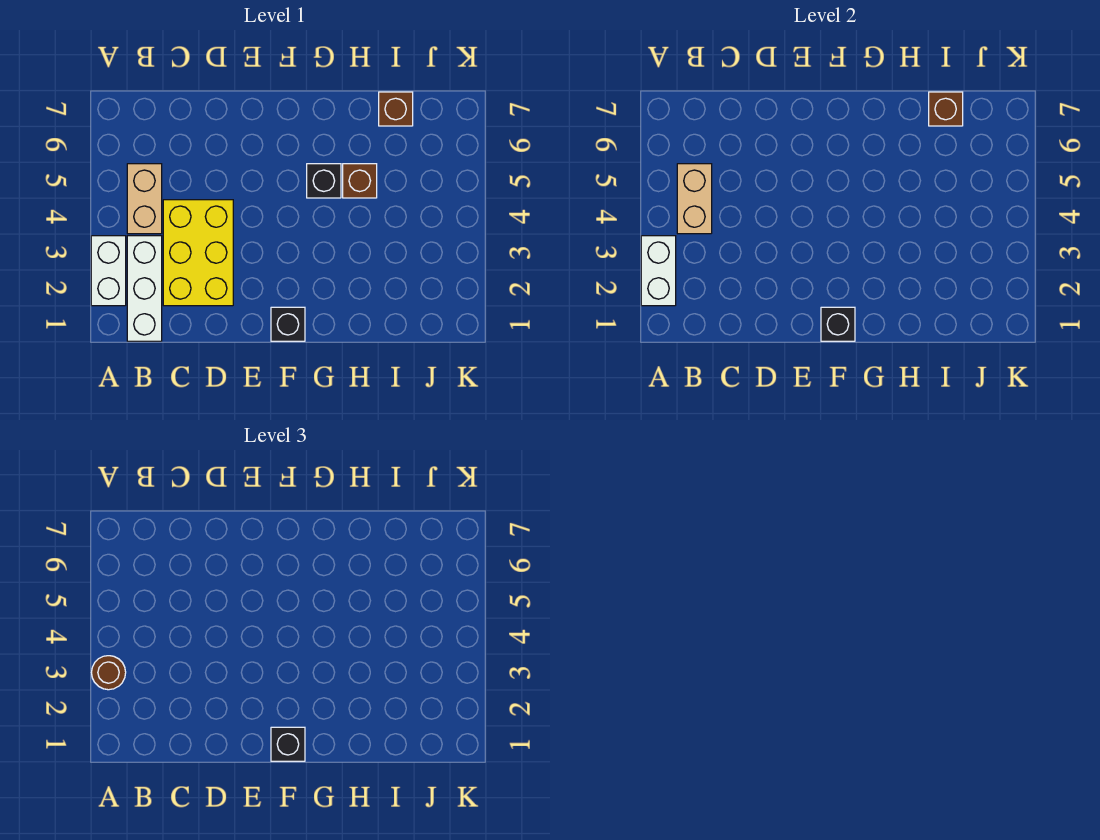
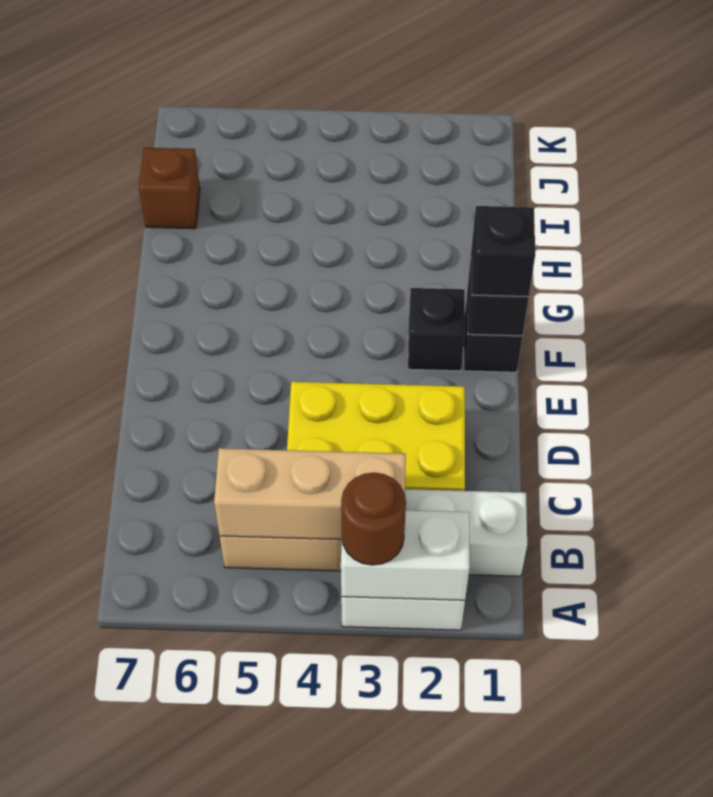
tan brick B4:B5 level 2 -> tan brick B3:B5 level 2
black brick G5 level 1 -> black brick F2 level 1
brown brick H5 level 1 -> none
brown brick I7 level 2 -> none

